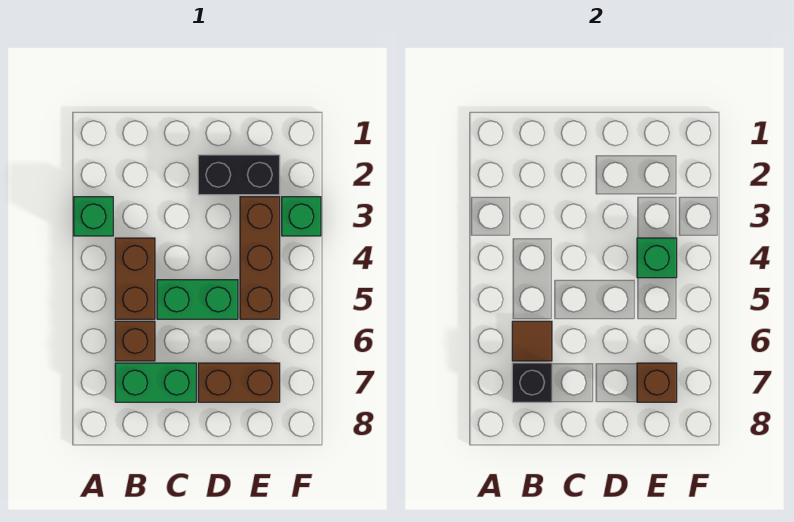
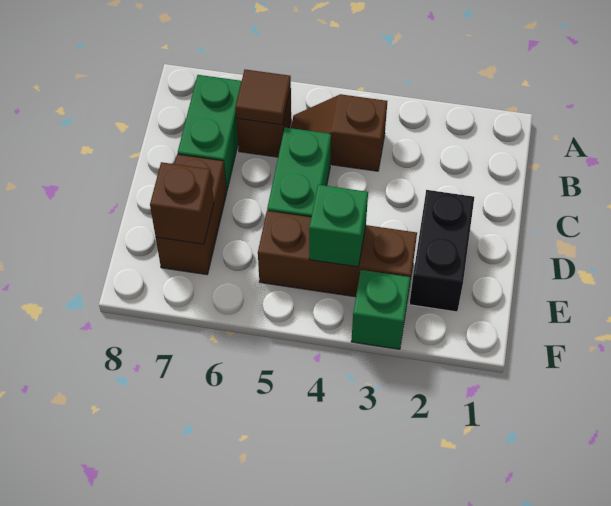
green brick A3 level 1 -> none
brown brick B4:B5 level 1 -> brown slope B4:B5 level 1 top 4
black brick B7 level 2 -> none

